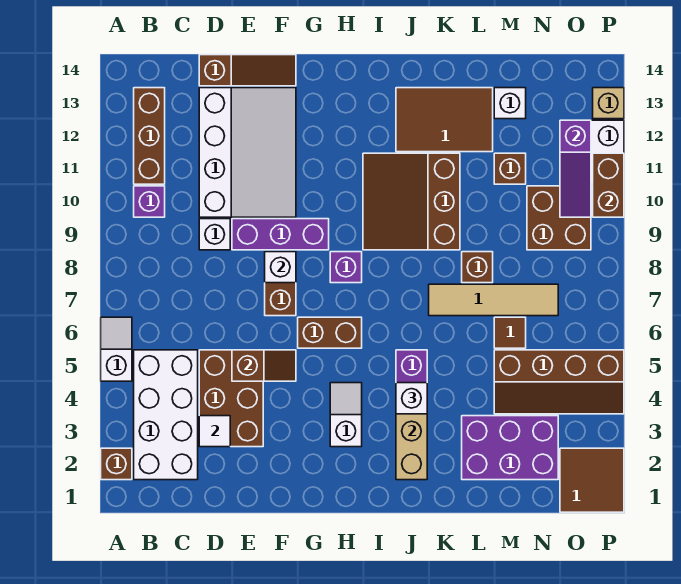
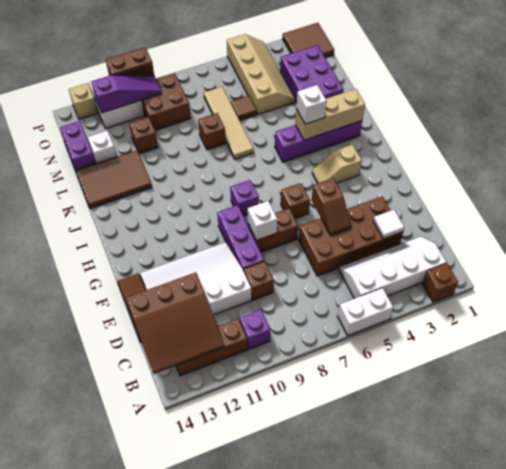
white slope A5:A6 level 1 top 5 -> white brick A5:A6 level 1
white brick B2:C5 level 1 -> white slope B2:C5 level 1 top B
brown brick D3:E5 level 1 -> brown brick D3:E6 level 1
white brick D9 level 1 -> brown brick D9 level 1
brown slope E5:F5 level 2 top E -> brown slope E5:F5 level 2 top F
brown brick G6:H6 level 1 -> brown brick G6 level 1
white slope H3:H4 level 1 top 3 -> tan slope H3:H4 level 1 top 3
brown slope I9:K11 level 1 top K -> brown slope B12:D14 level 2 top D
brown tile J12:L13 level 1 -> brown tile K12:L14 level 1
brown slope M4:P5 level 1 top 5 -> tan slope M4:P5 level 1 top 5
none -> purple brick M14:N14 level 1

